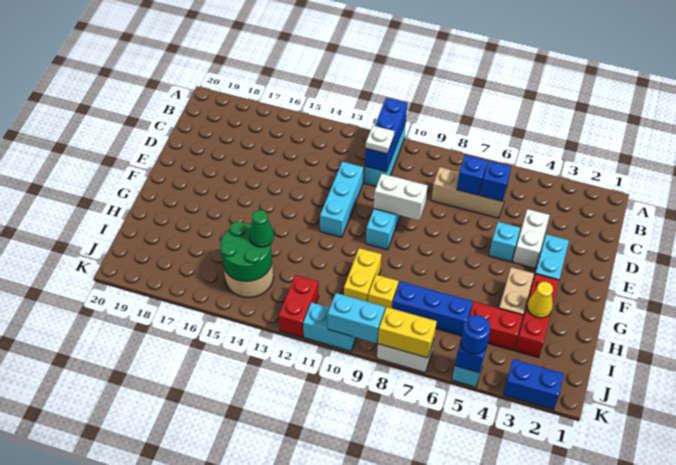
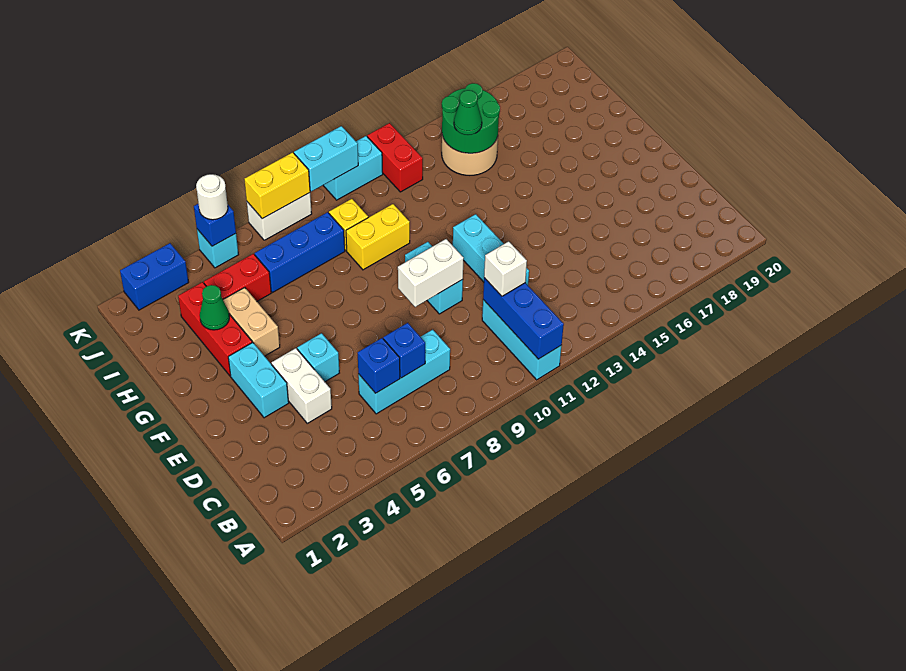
tan brick C6:C8 level 1 -> cyan brick C6:C8 level 1
white plate C11 level 3 -> white brick C11 level 3
yellow cone H3 level 2 -> green cone H3 level 2
yellow brick H10:I10 level 1 -> yellow brick H9:H10 level 1
blue round brick K5 level 3 -> white round brick K5 level 3

